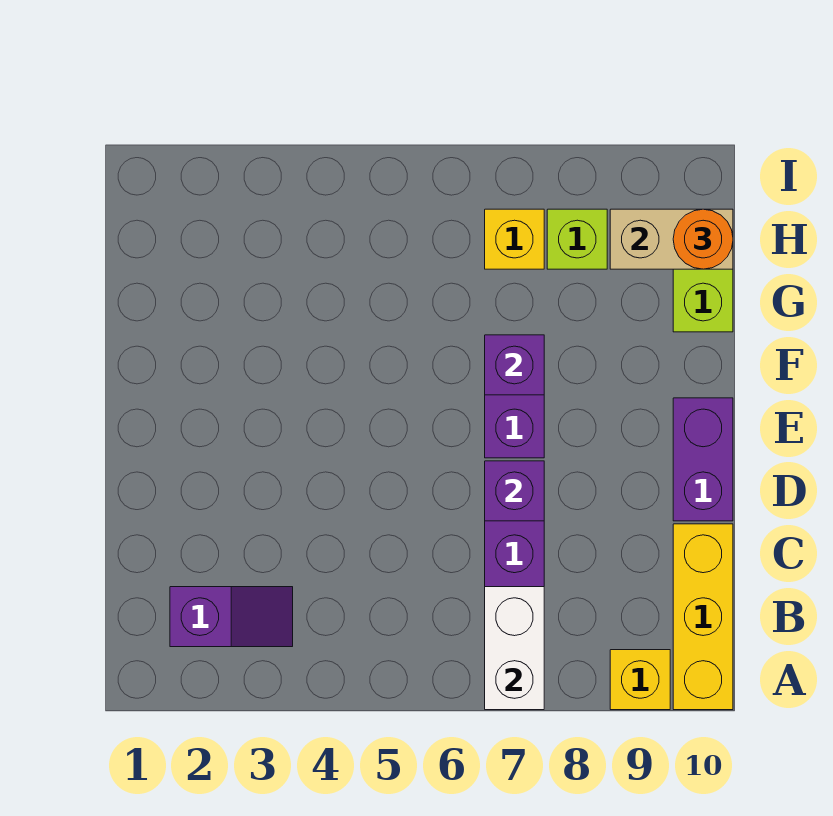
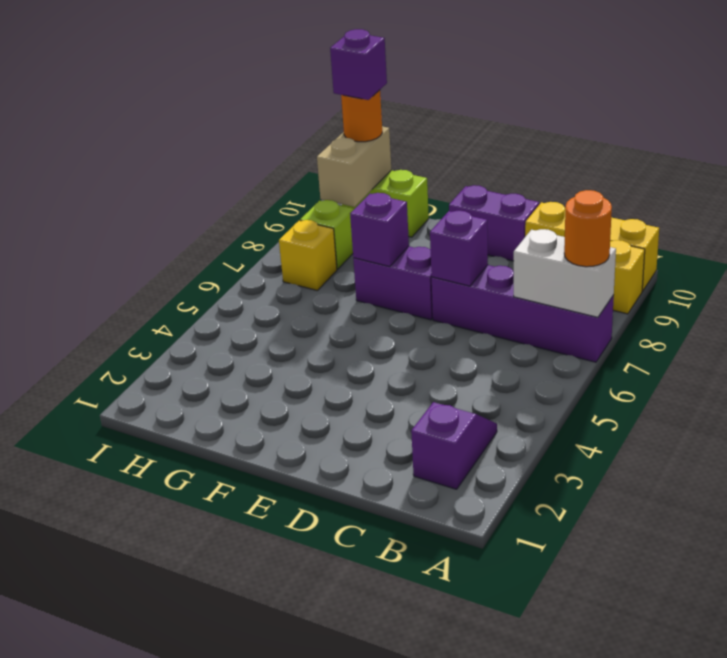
none -> orange round brick A7 level 3
none -> purple brick H10 level 4

